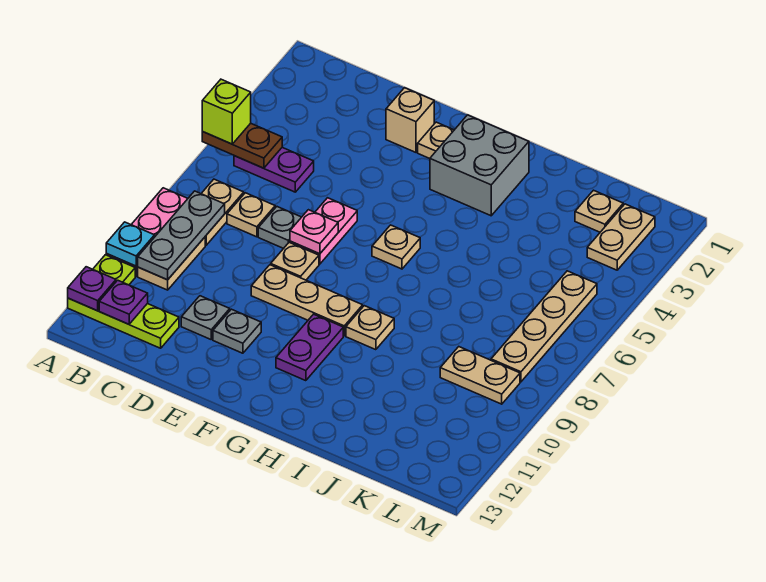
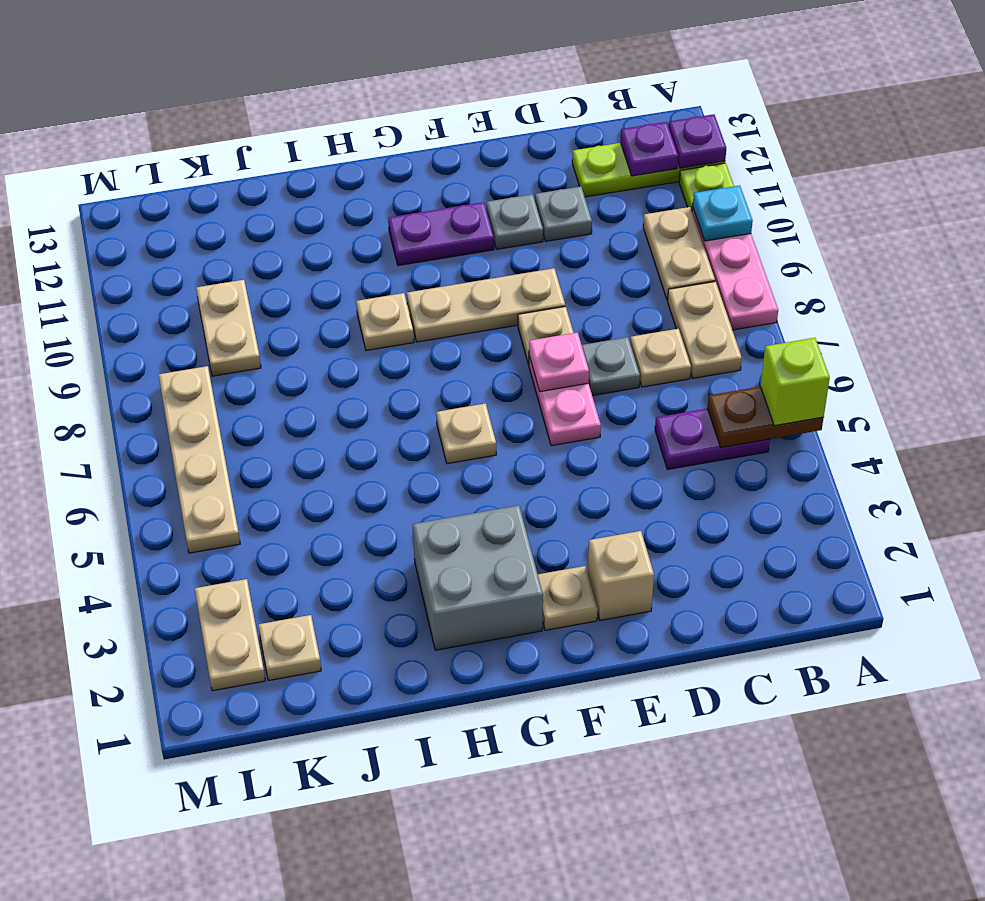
grey plate B8:B10 level 2 -> none
purple plate G10:G11 level 1 -> purple plate F11:G11 level 1
tan plate K9:L9 level 1 -> tan plate K9:K10 level 1

